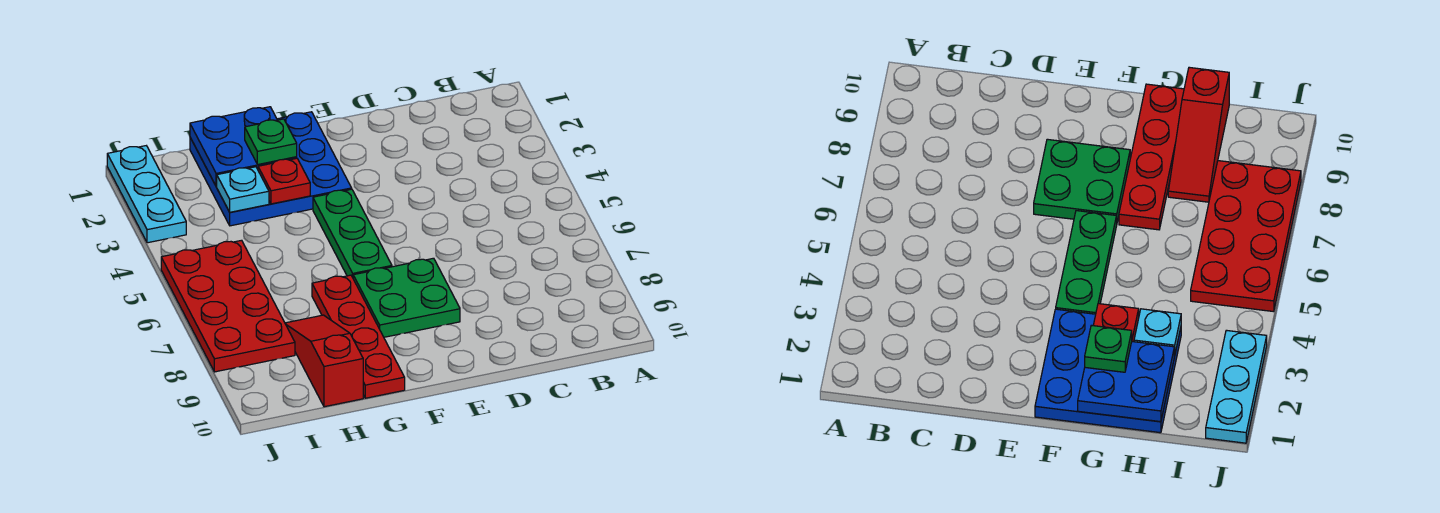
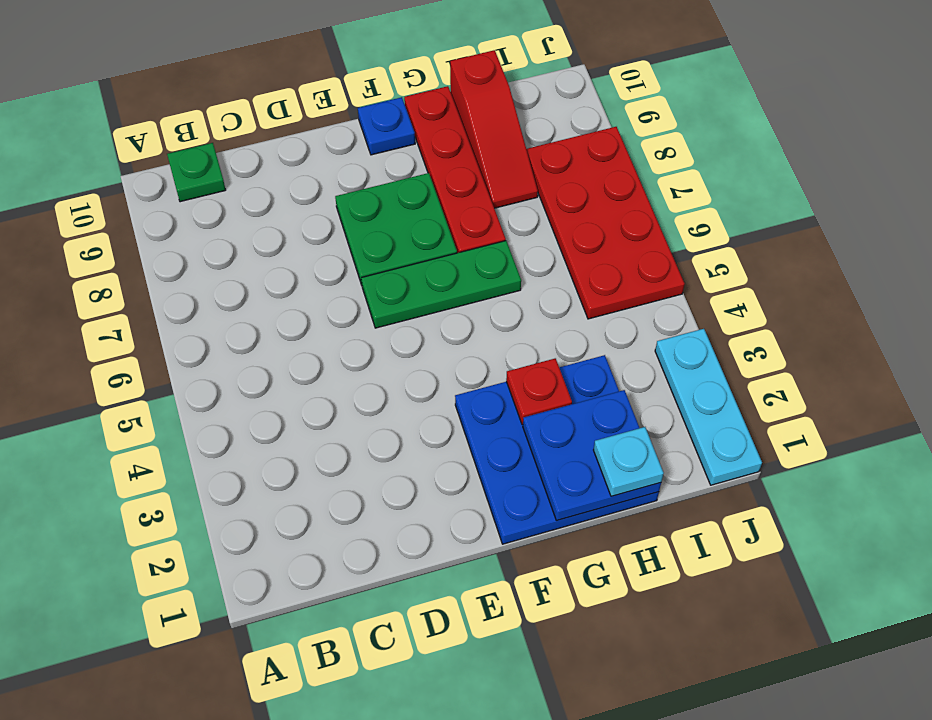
green plate F4:F6 level 1 -> green plate E6:G6 level 1
none -> blue plate F10 level 1
green plate G2 level 3 -> green plate B10 level 1
cyan plate H3 level 2 -> cyan plate H1 level 3

